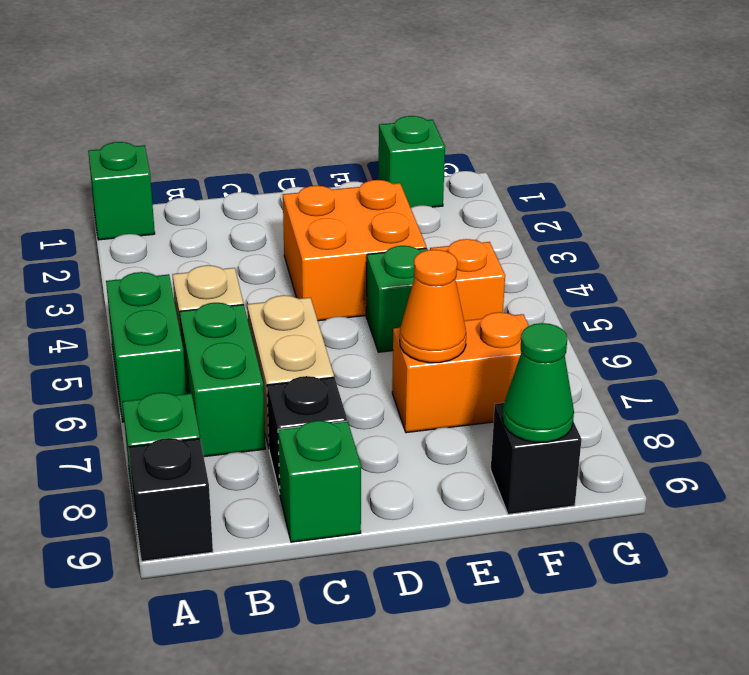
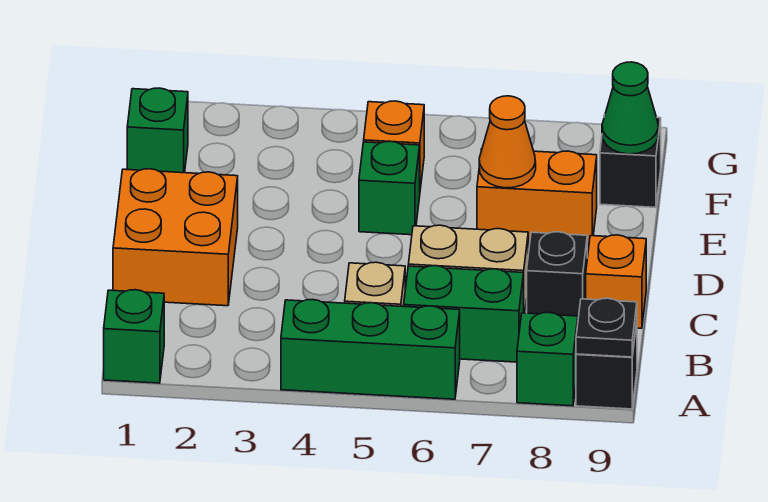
green brick A5:A6 level 1 -> green brick A4:A6 level 1
none -> black plate A9 level 2
green brick C9 level 1 -> orange brick C9 level 1
orange brick D3:E4 level 1 -> orange brick C1:D2 level 1
orange brick E7:F7 level 1 -> orange brick E7:E8 level 1

